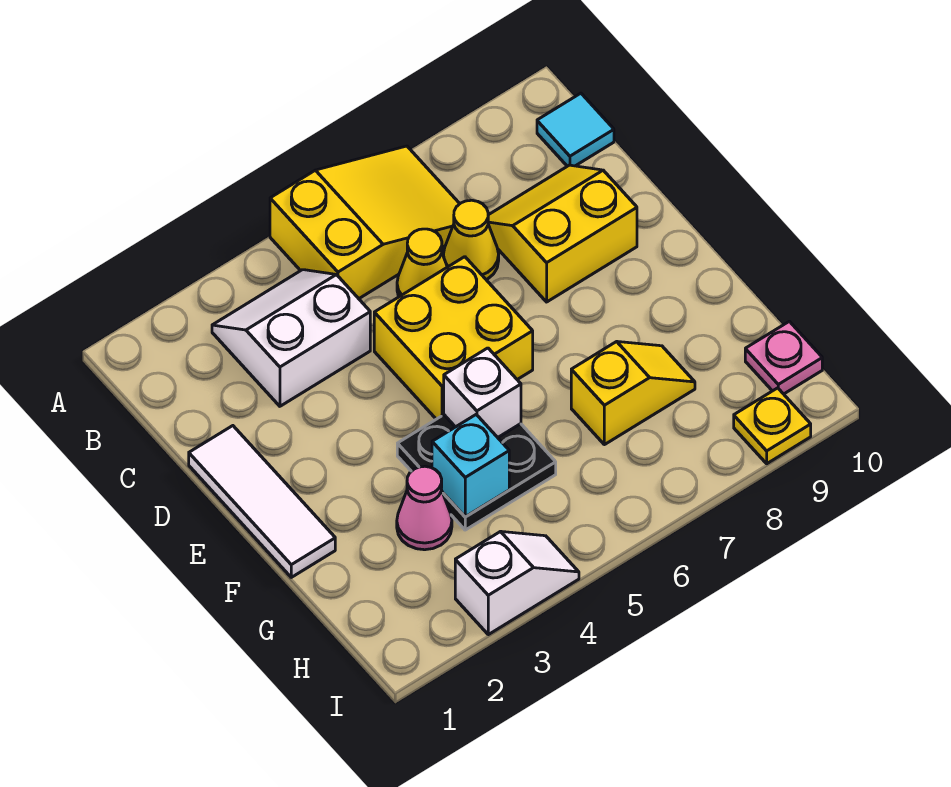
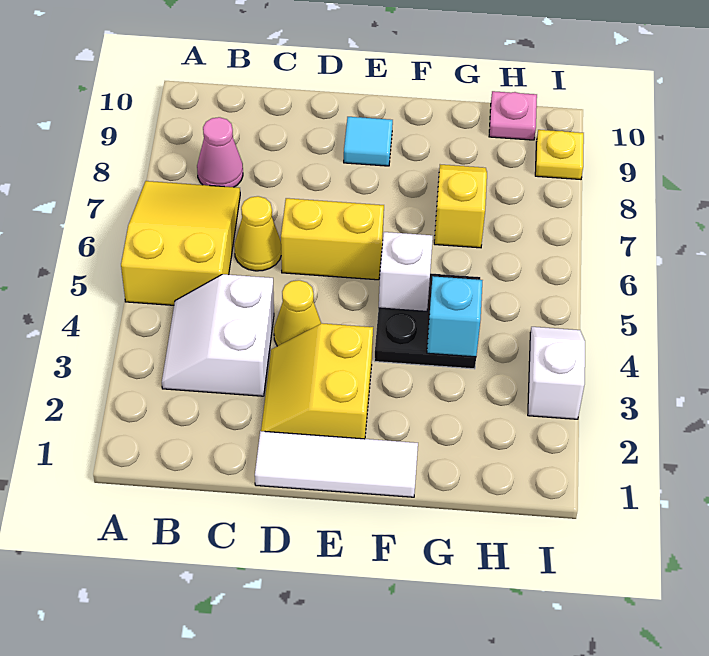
cyan tile B10 level 1 -> cyan tile E9 level 1
yellow cone C7 level 1 -> yellow cone D4 level 1
yellow slope C8:D9 level 1 top D -> yellow slope D2:E3 level 1 top E
yellow brick D5:E6 level 1 -> yellow brick D6:E6 level 1
pink cone G3 level 1 -> pink cone B8 level 1

